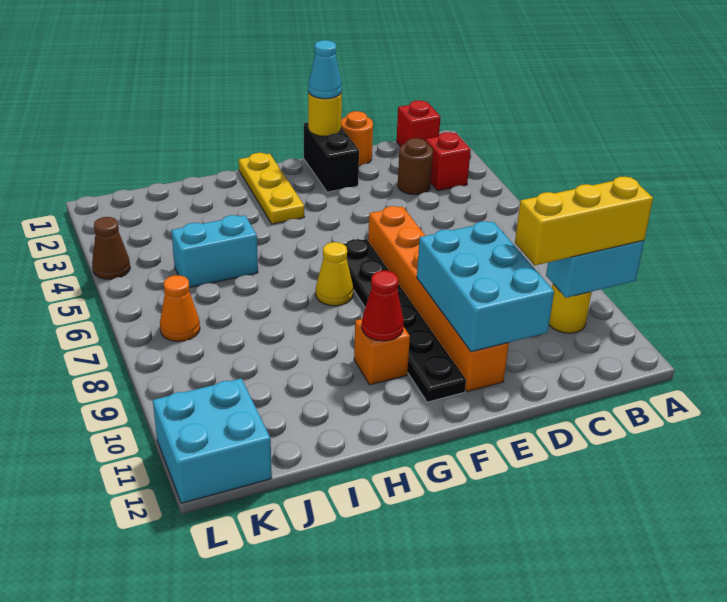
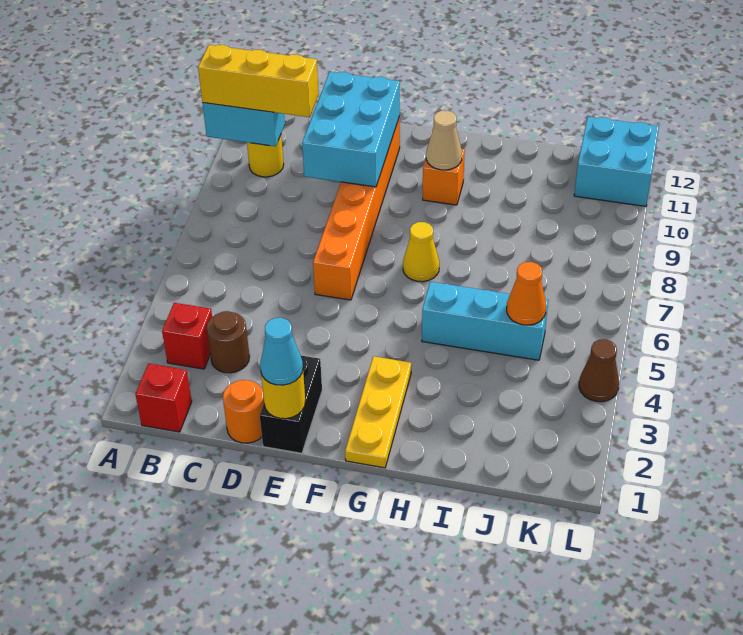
black plate F6:F11 level 1 -> none
red cone G10 level 2 -> tan cone G10 level 2
cyan brick I5:J5 level 1 -> cyan brick H5:J5 level 1
orange cone K7 level 1 -> orange cone J5 level 2

